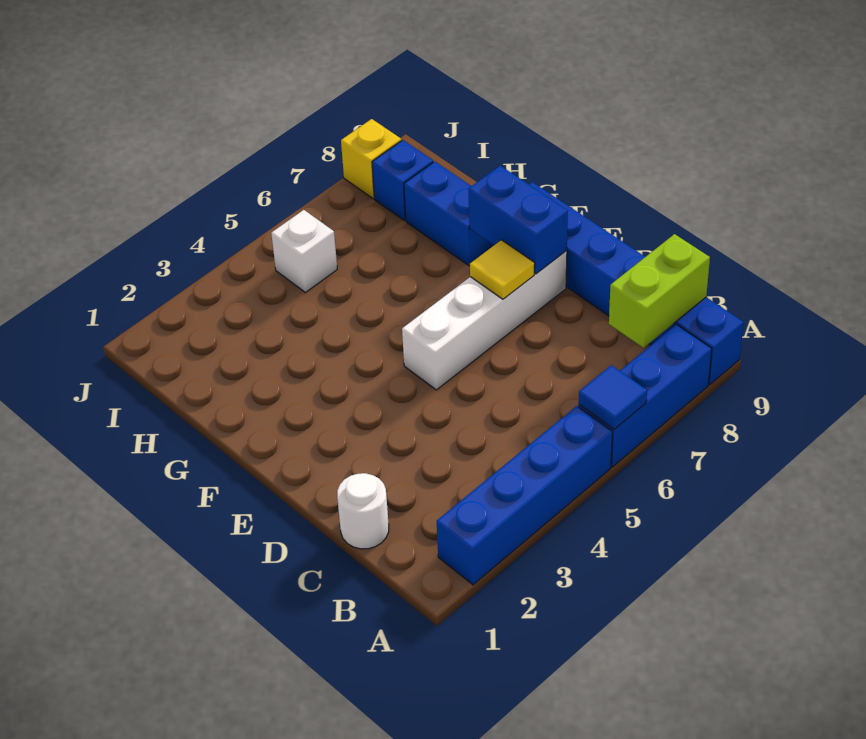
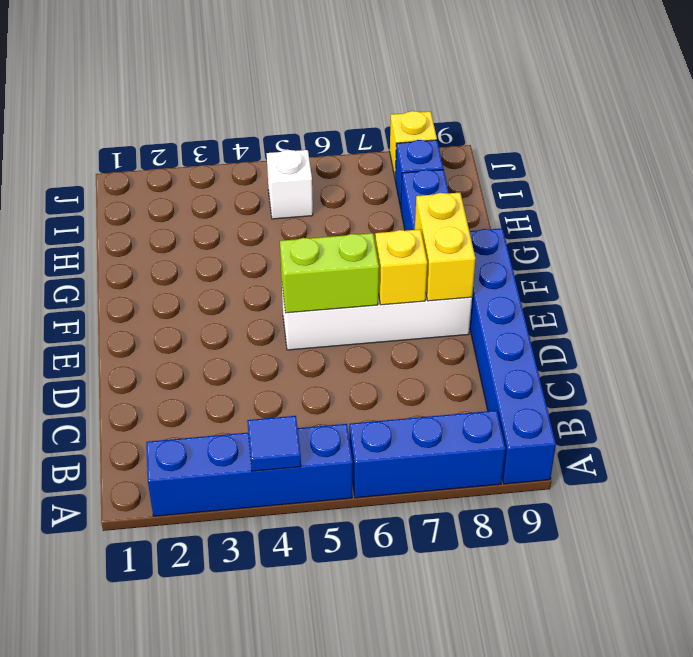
blue tile A6 level 2 -> blue tile A4 level 2
lime brick B8:B9 level 2 -> lime brick E5:E6 level 2
white round brick C1 level 1 -> none
yellow tile E7 level 2 -> yellow brick E7 level 2
blue brick E8:F8 level 2 -> yellow brick E8:F8 level 2

